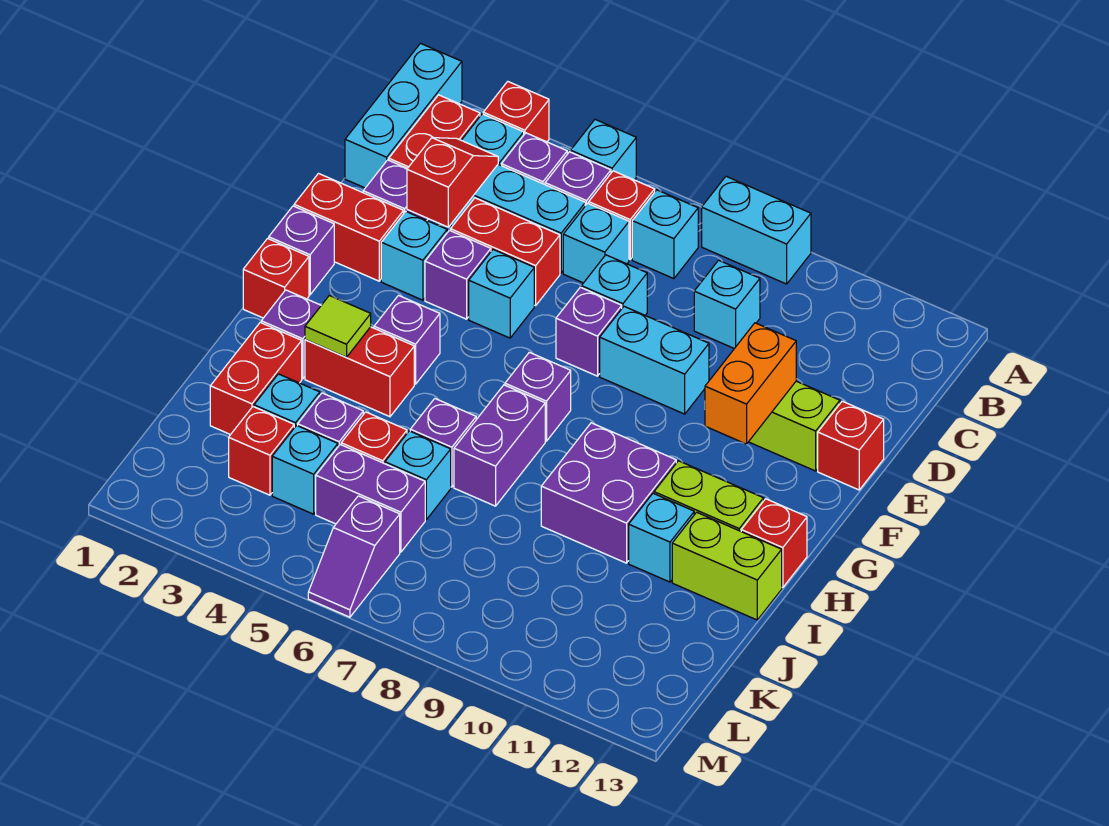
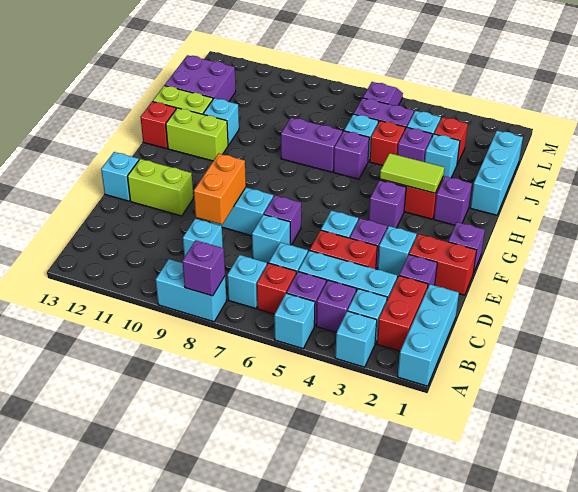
red brick A3 level 1 -> cyan brick A3 level 1
red slope C3:D3 level 2 top D -> none
orange brick E11:F11 level 2 -> orange brick D9:E9 level 2
red brick E13 level 1 -> cyan brick E13 level 1
red brick G1 level 1 -> none
purple brick G7 level 1 -> purple brick A8 level 2
lime tile H3 level 2 -> lime tile H3:H4 level 2
purple brick H7:I7 level 1 -> purple brick I7:I8 level 1
purple brick H9:I10 level 1 -> purple brick J12:K13 level 1
none -> cyan brick I1:K1 level 1
red brick I2:J2 level 1 -> none

